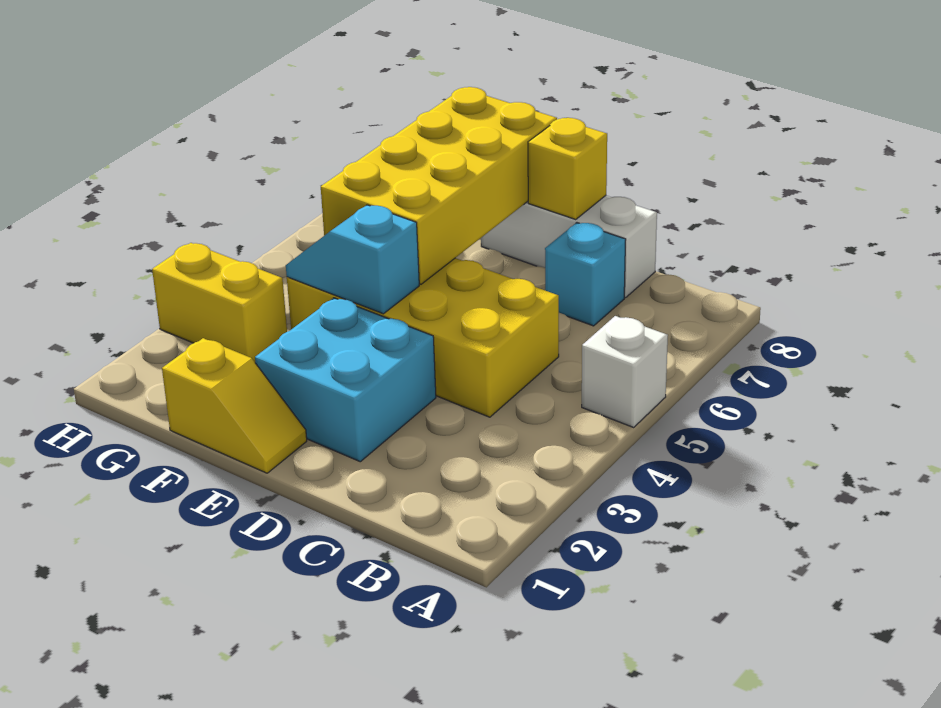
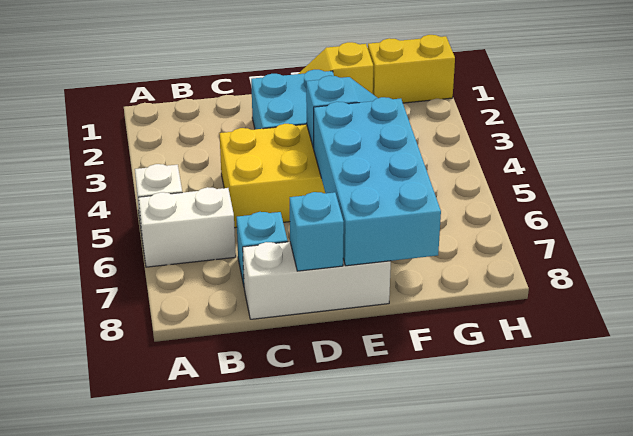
none -> white brick A6:B6 level 1
yellow brick D8 level 2 -> cyan brick D8 level 2
yellow brick E5:F8 level 2 -> cyan brick E5:F8 level 2
yellow brick G3:H3 level 1 -> yellow brick G1:H1 level 1

